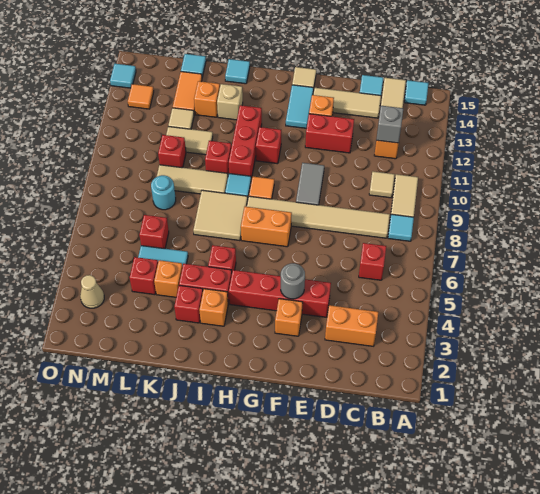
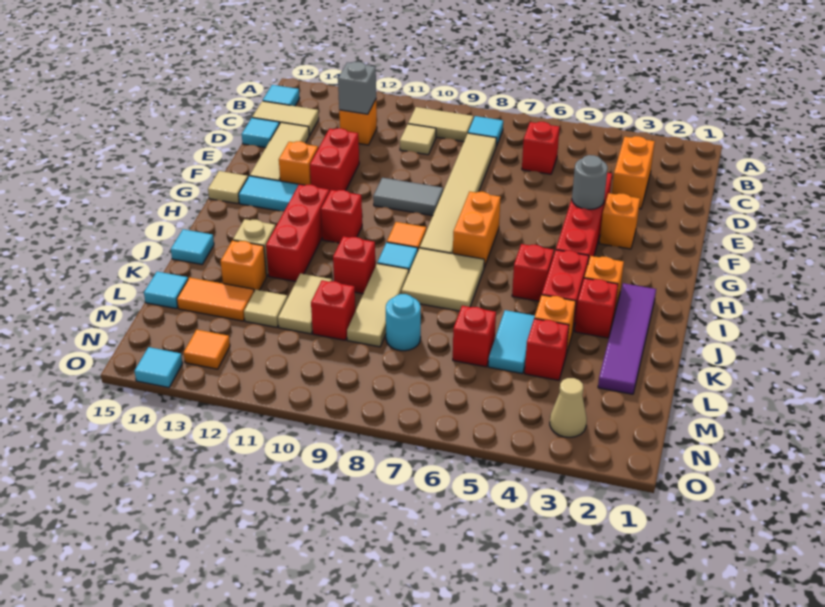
none -> purple tile I2:L2 level 1
red brick I10:I12 level 1 -> red brick H12:J12 level 1

